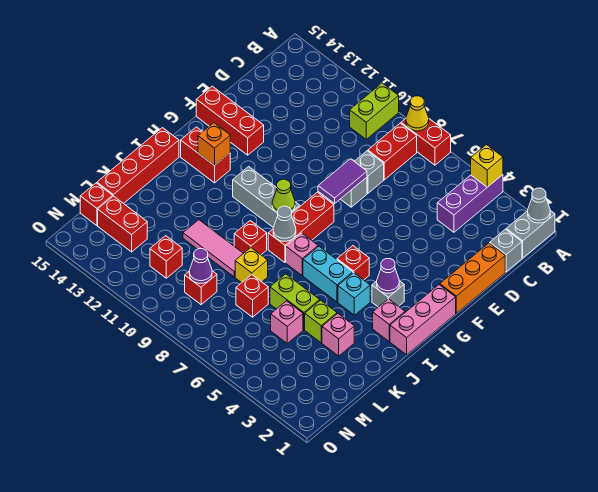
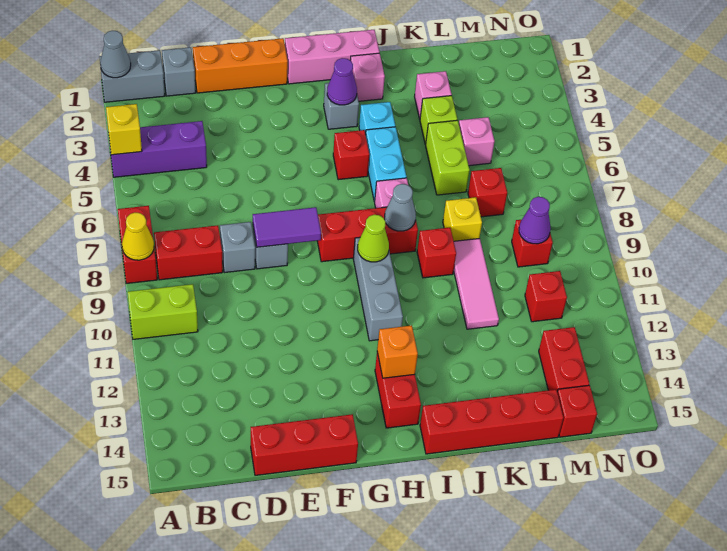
red brick F13:F15 level 1 -> red brick D15:F15 level 1

